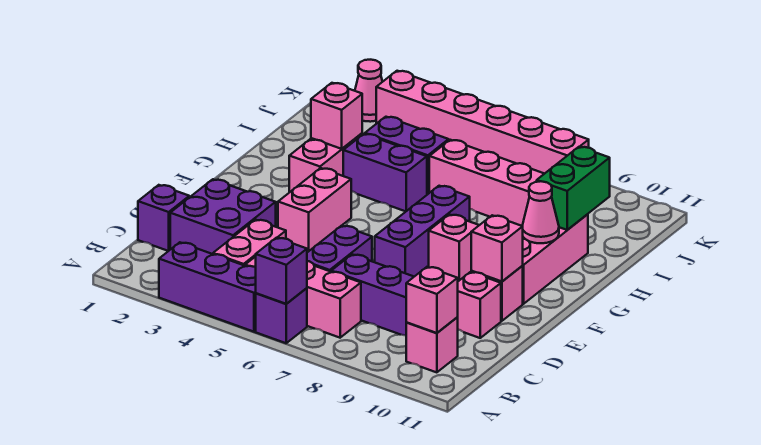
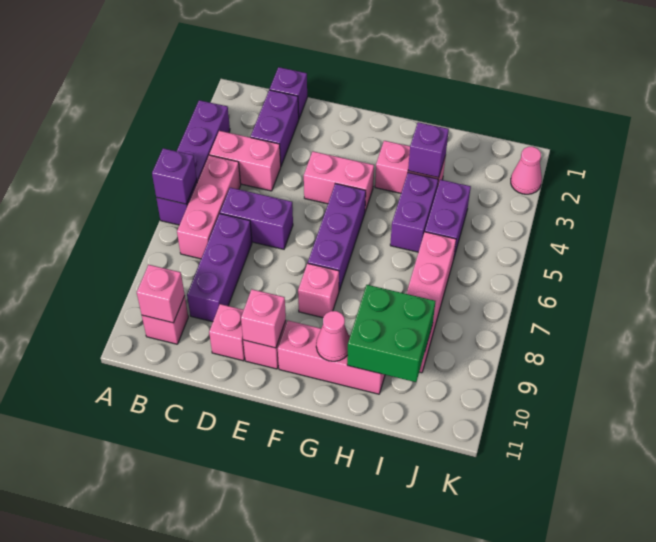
purple brick C2:D3 level 1 -> purple brick C2:C3 level 1
purple brick E7:G7 level 1 -> purple brick F5:F7 level 1
pink brick H3 level 2 -> purple brick H3 level 2
green brick H10:I10 level 2 -> green brick H9:I10 level 2
pink brick K3:K8 level 1 -> none

